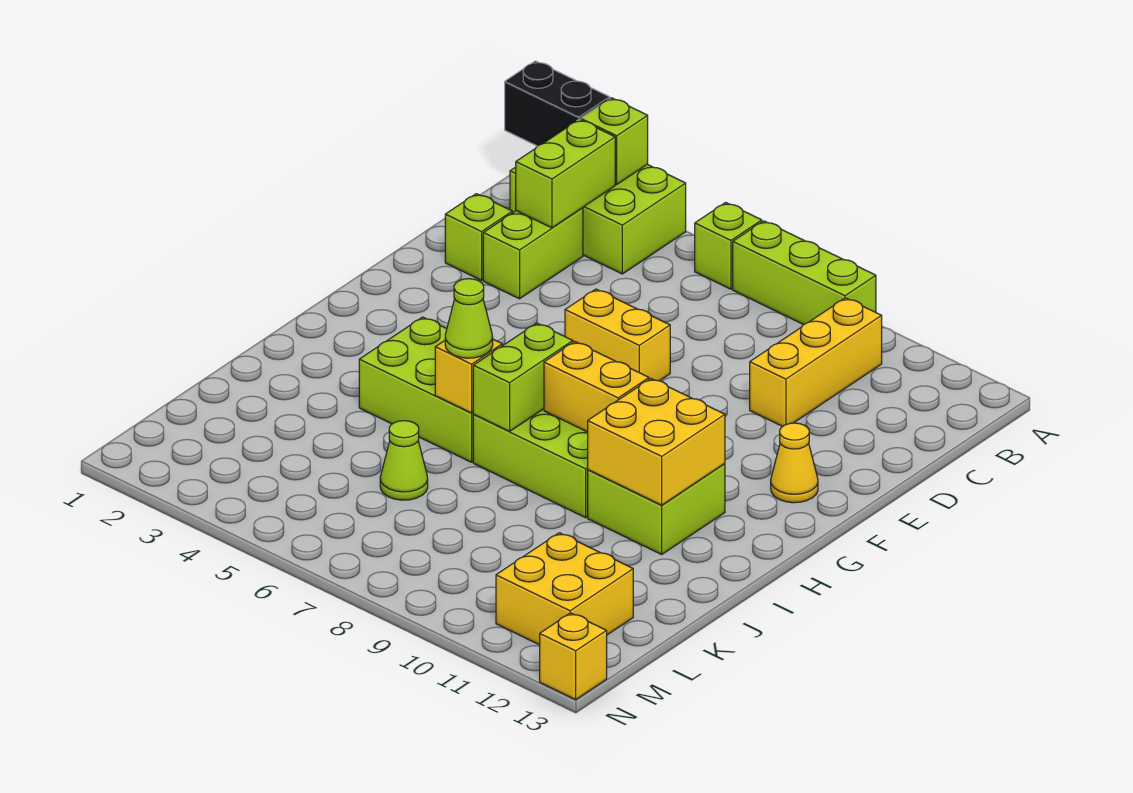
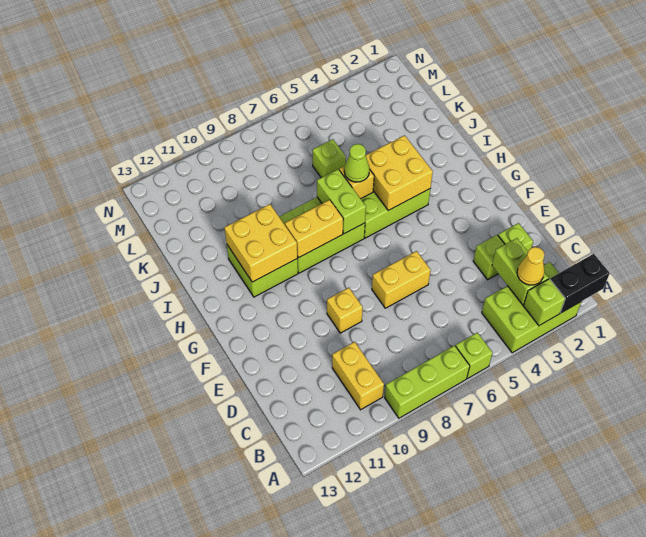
yellow brick B10:D10 level 1 -> yellow brick B10:C10 level 1
lime brick C3:D3 level 1 -> lime brick D3 level 1
yellow cone F12 level 1 -> yellow cone B3 level 3
lime cone K6 level 1 -> lime brick K6 level 1
yellow brick L11:M12 level 1 -> yellow brick H4:I5 level 2
yellow brick N13 level 1 -> yellow brick E9 level 1

